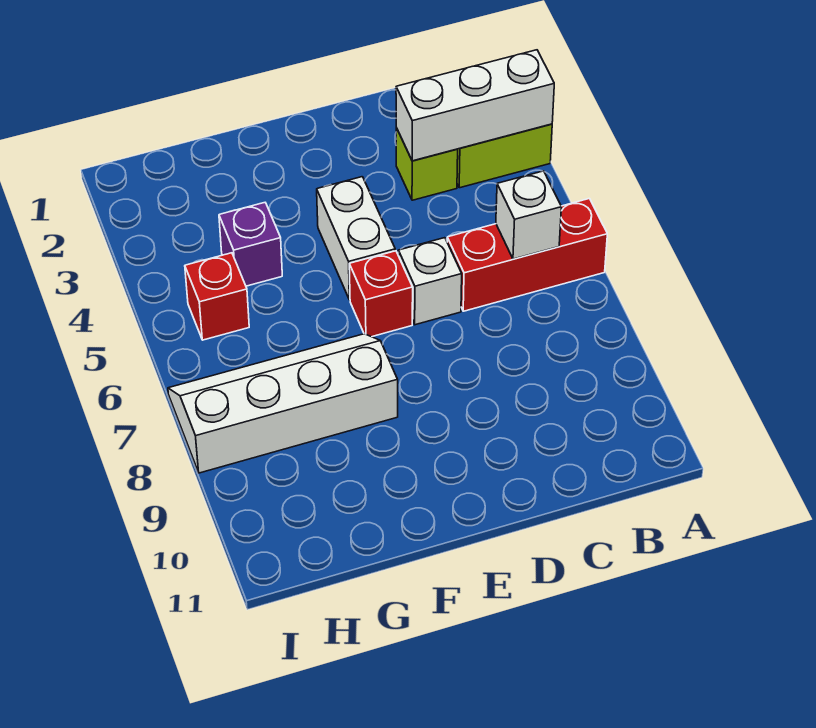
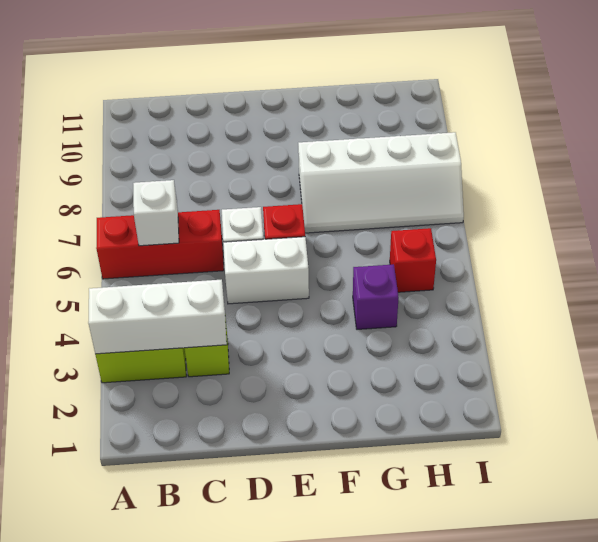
white brick E4:E5 level 1 -> white brick D5:E5 level 1

